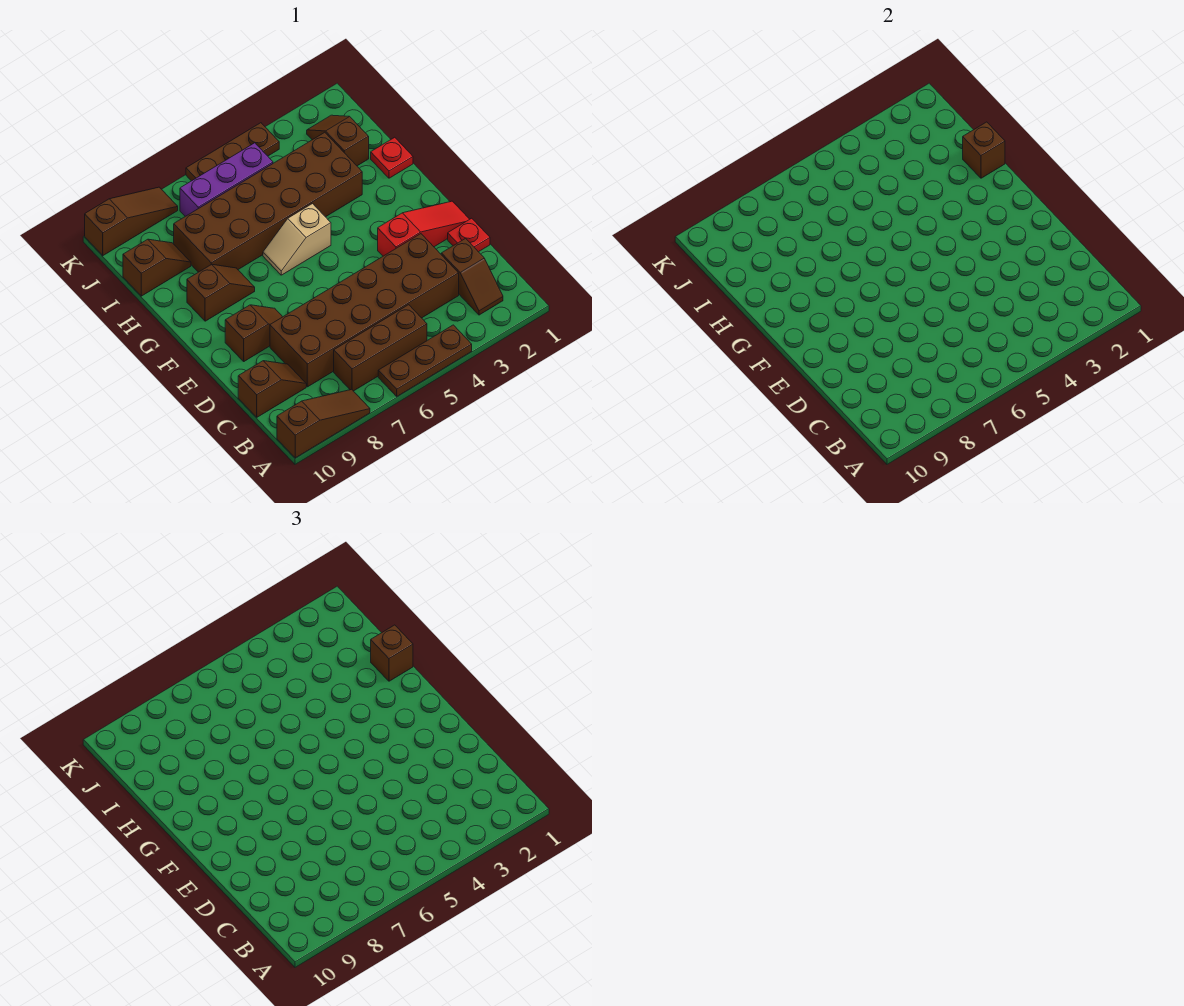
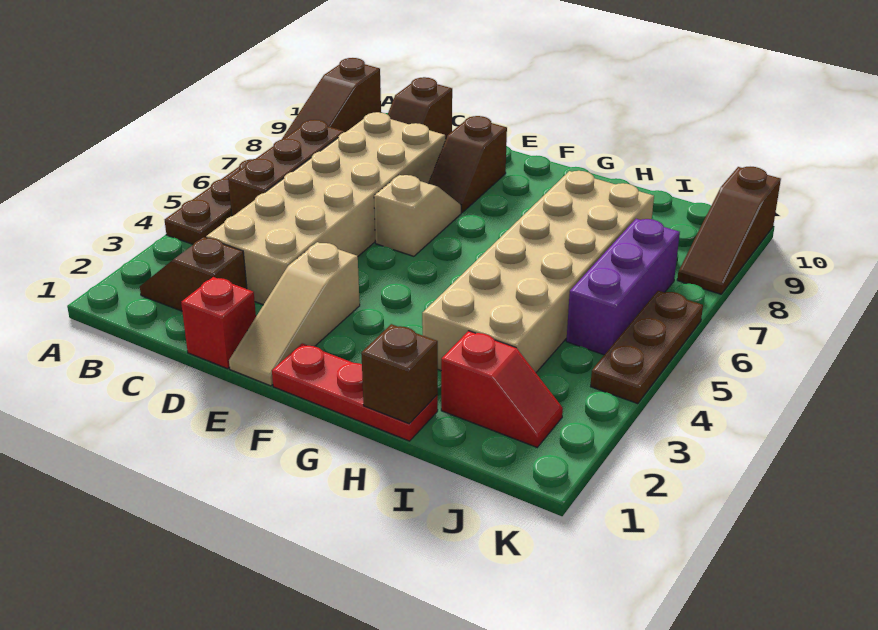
brown brick C3:D8 level 1 -> tan brick C3:D8 level 1
red plate D1 level 1 -> red brick D1 level 1
red slope E1:E3 level 1 top 3 -> tan slope E1:E3 level 1 top 3
tan slope G5:G6 level 1 top 5 -> tan slope E6:E7 level 1 top 6
brown slope G8:G9 level 1 top 9 -> none
red plate H1 level 1 -> red plate F1:H1 level 1
brown brick H1 level 3 -> none
brown brick H3:I8 level 1 -> tan brick H3:I8 level 1
brown slope I2:J2 level 1 top I -> red slope I2:J2 level 1 top I
brown slope I9:I10 level 1 top 10 -> none

